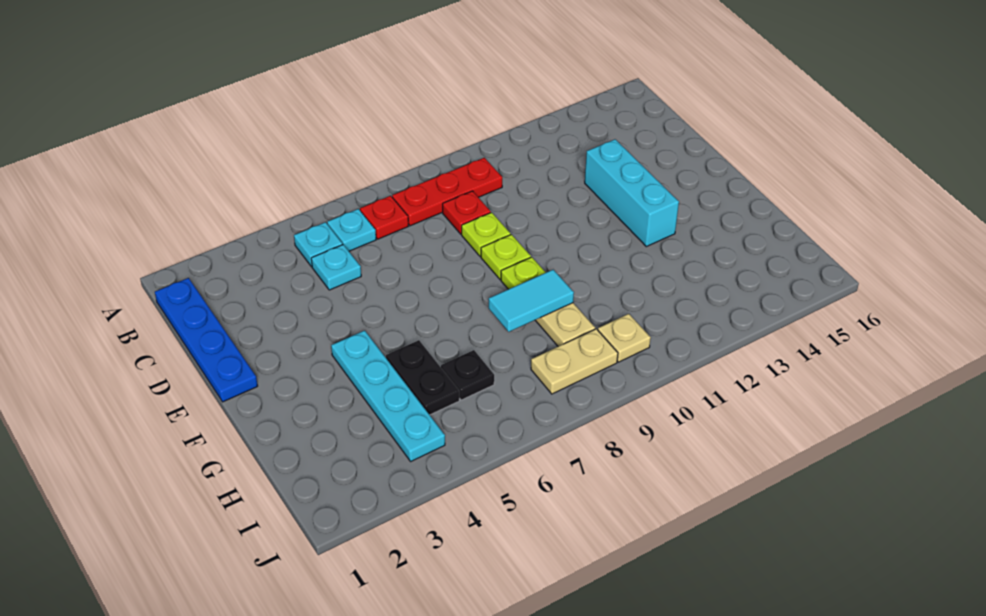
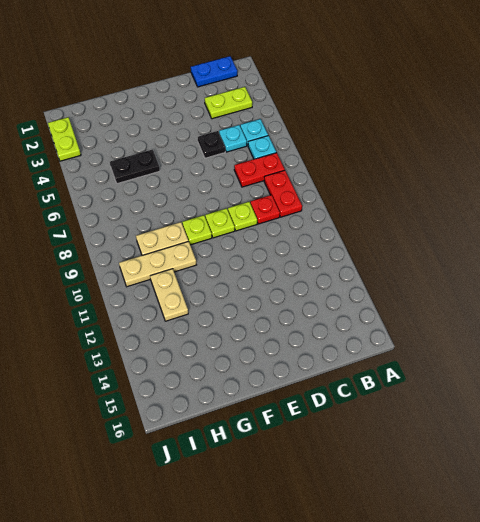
blue plate B1:E1 level 1 -> blue plate B1:C1 level 1
none -> lime plate B3:C3 level 1
red plate B7 level 1 -> red plate B7:C7 level 1
red plate B8:B10 level 1 -> red plate B8:B9 level 1
cyan brick D13:F13 level 1 -> none
cyan plate F4:I4 level 1 -> none
cyan tile G8:G9 level 2 -> none
black plate H6 level 1 -> black plate D5 level 1
tan plate I8:I9 level 1 -> tan plate H11:H12 level 1
tan plate I10 level 1 -> tan plate G10:I10 level 1
none -> lime plate J2:J3 level 1

